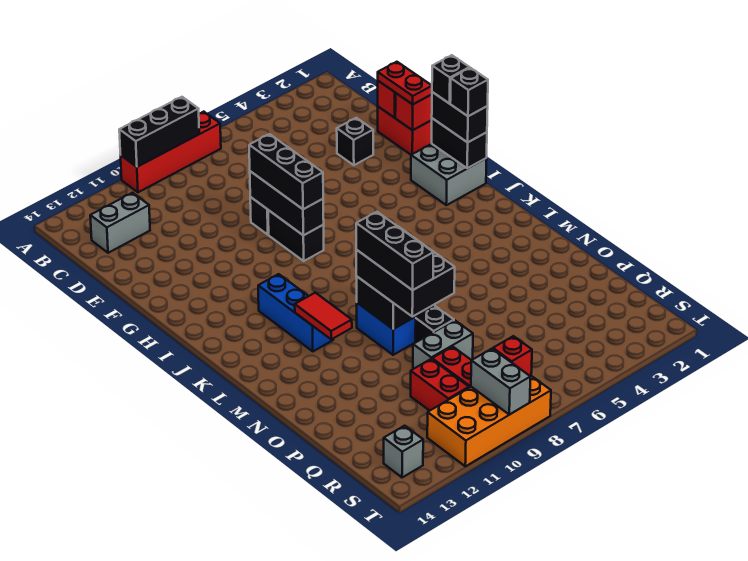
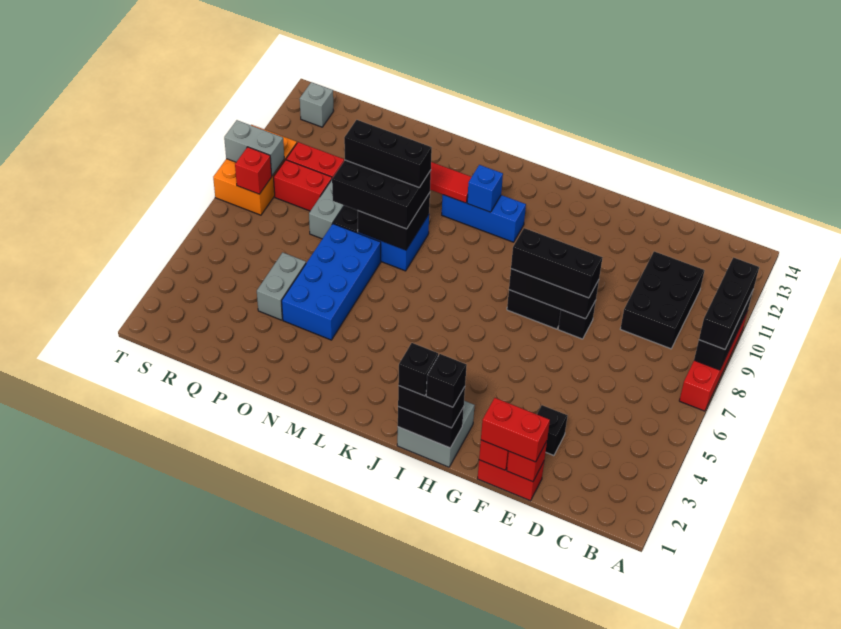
none -> black brick A8:A10 level 3
none -> black brick C9:D11 level 1
grey brick C12:C13 level 1 -> grey brick P4:P5 level 1
red plate E1:F1 level 3 -> red brick E1:F1 level 3
none -> blue brick K11 level 2
none -> blue brick N4:O7 level 1
orange brick S8:T11 level 1 -> orange brick S8:T10 level 1

